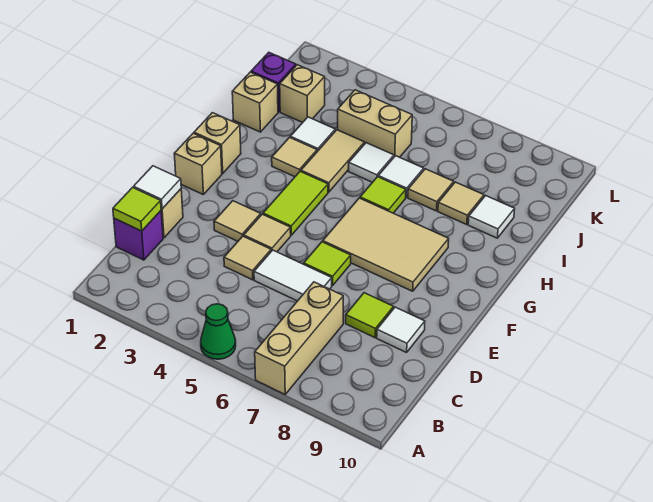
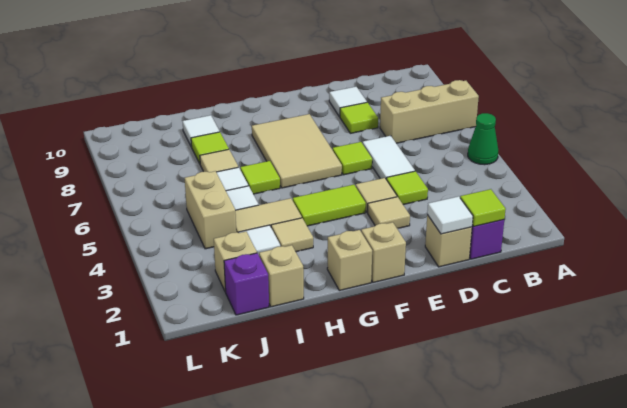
tan tile D4 level 1 -> lime tile D4 level 1
tan tile I8 level 1 -> lime tile I8 level 1

